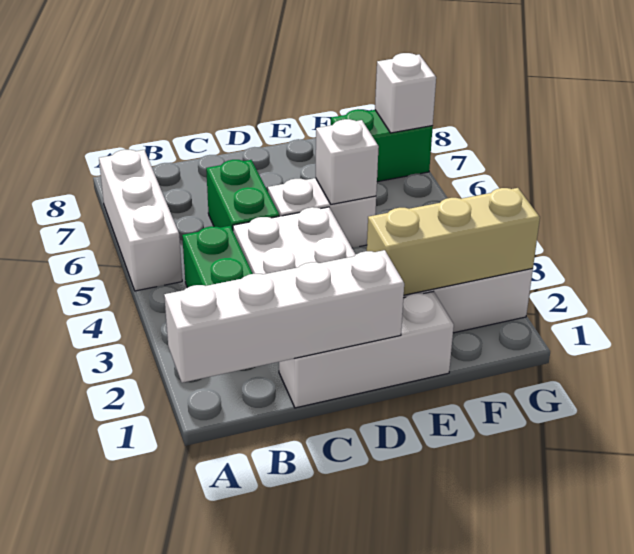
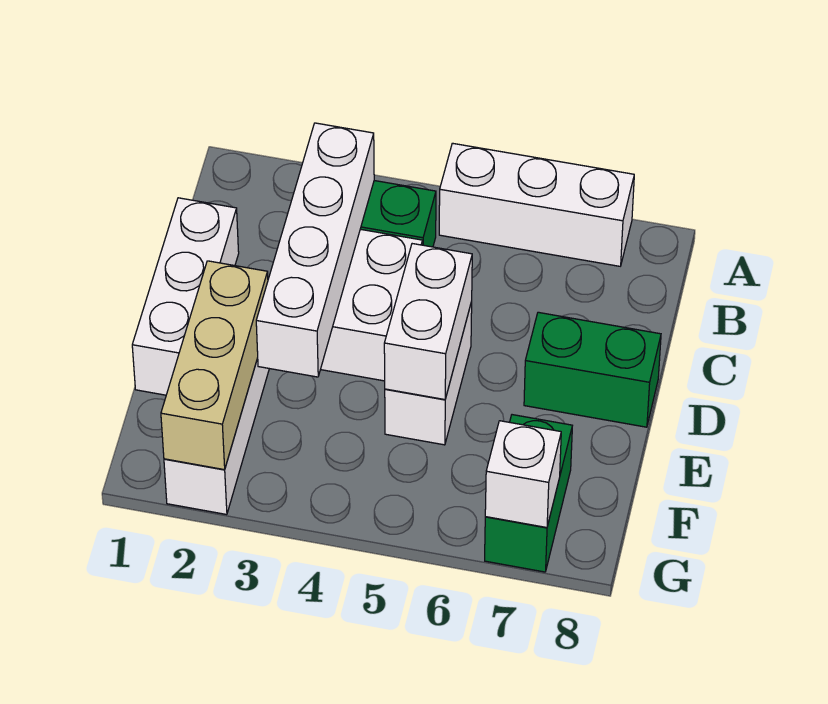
white brick A1:D1 level 2 -> white brick B3:E3 level 2
green brick C5:C6 level 1 -> green brick D7:D8 level 1
white brick E5 level 2 -> white brick D5:E5 level 2

